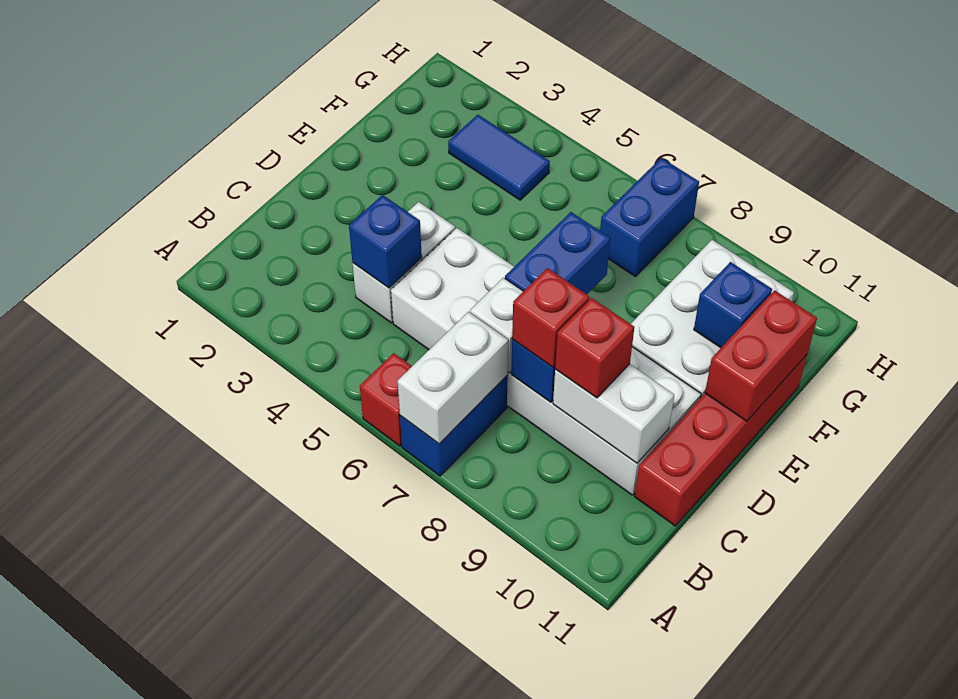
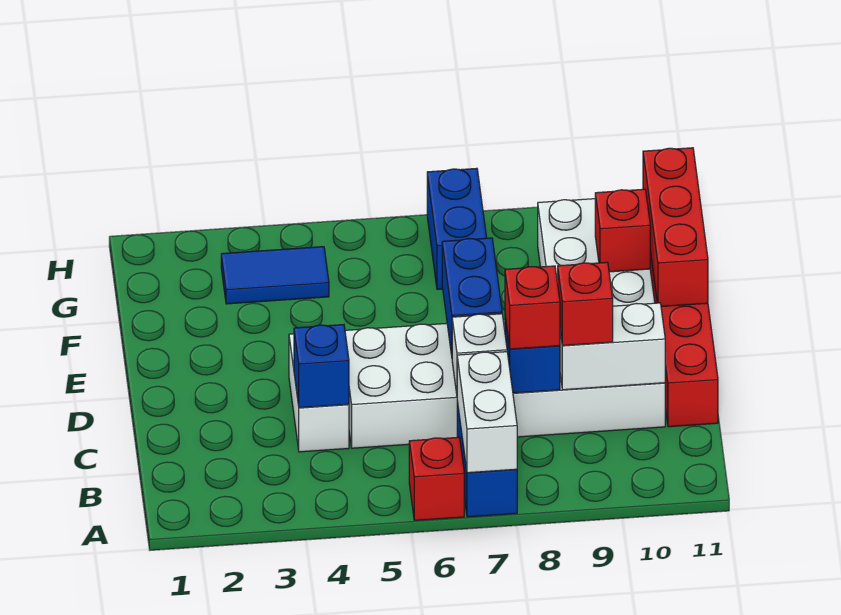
red brick E11:F11 level 2 -> red brick E11:G11 level 2
blue brick F10 level 2 -> red brick F10 level 2

